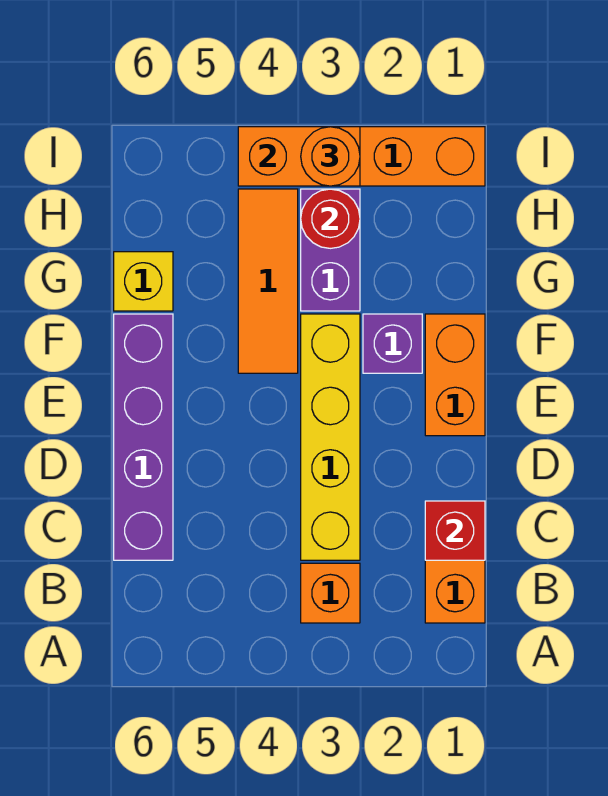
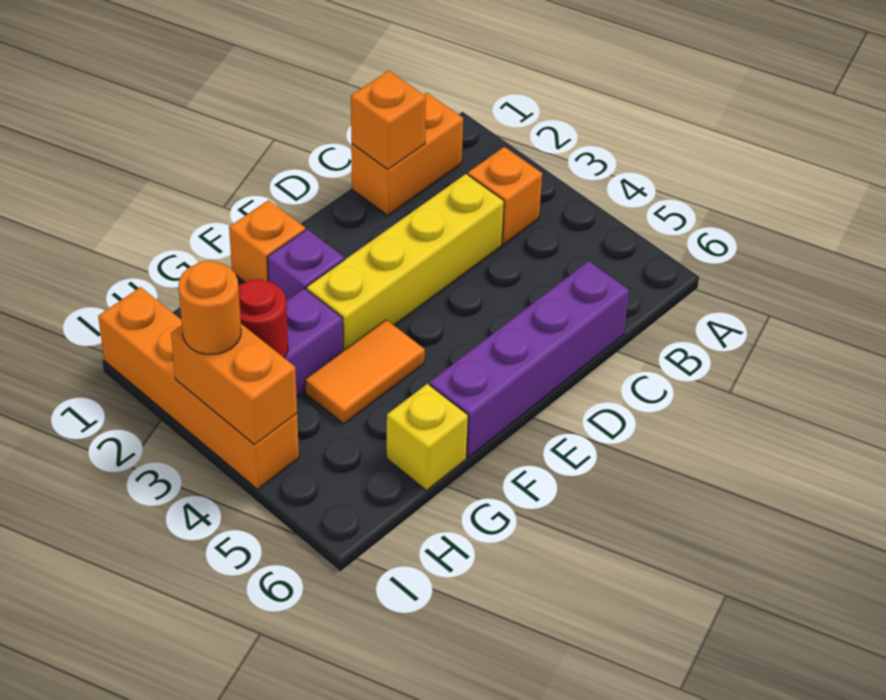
red brick C1 level 2 -> orange brick C1 level 2
orange brick E1:F1 level 1 -> orange brick F1 level 1
orange tile F4:H4 level 1 -> orange tile F4:G4 level 1

